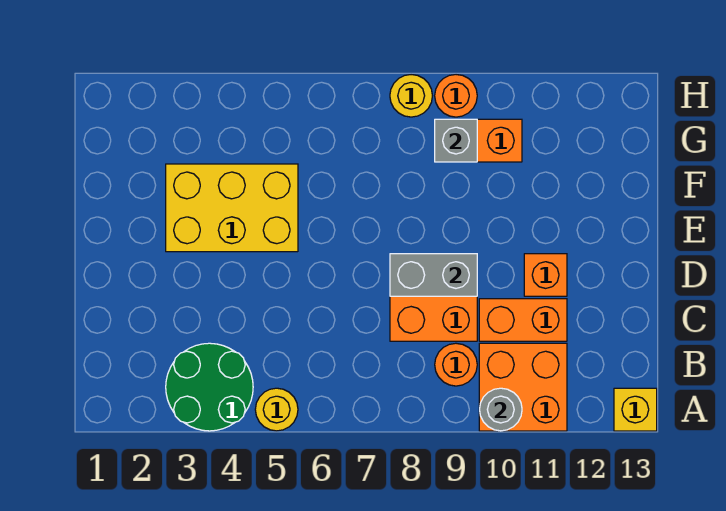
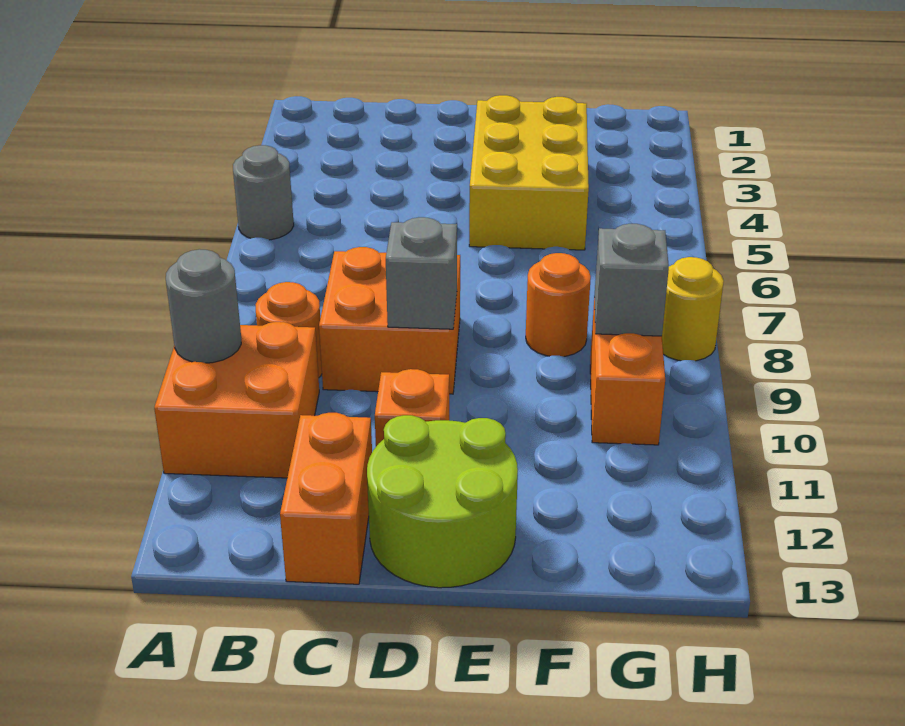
green round brick A3:B4 level 1 -> none
yellow round brick A5 level 1 -> grey round brick A5 level 1
yellow brick A13 level 1 -> none
orange brick C10:C11 level 1 -> orange brick C12:C13 level 1
grey brick D8:D9 level 2 -> grey brick D9 level 2
none -> lime round brick D12:E13 level 1
orange round brick H9 level 1 -> orange round brick F8 level 1

